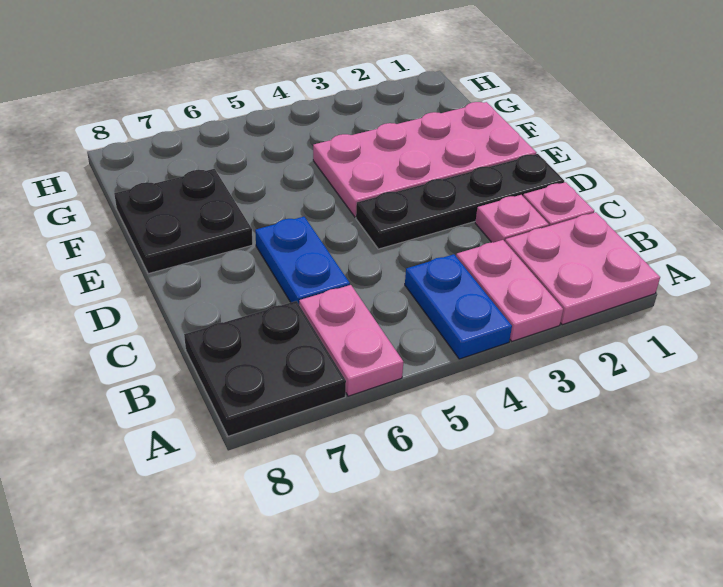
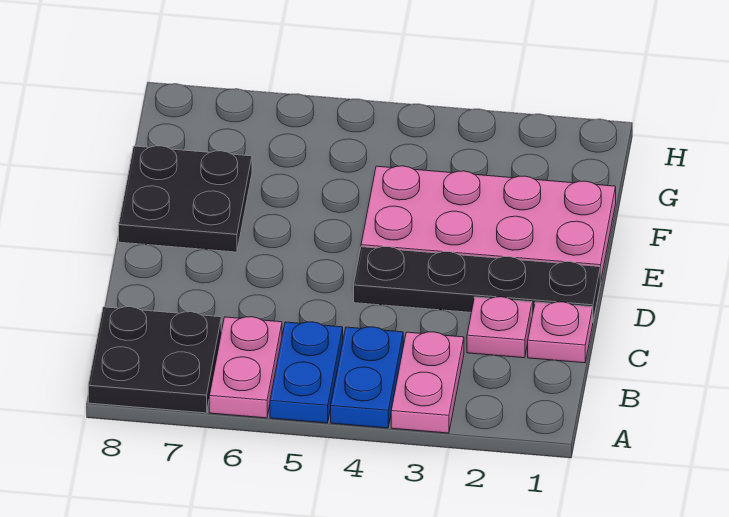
pink plate A1:B2 level 1 -> none
blue plate C6:D6 level 1 -> blue plate A5:B5 level 1

